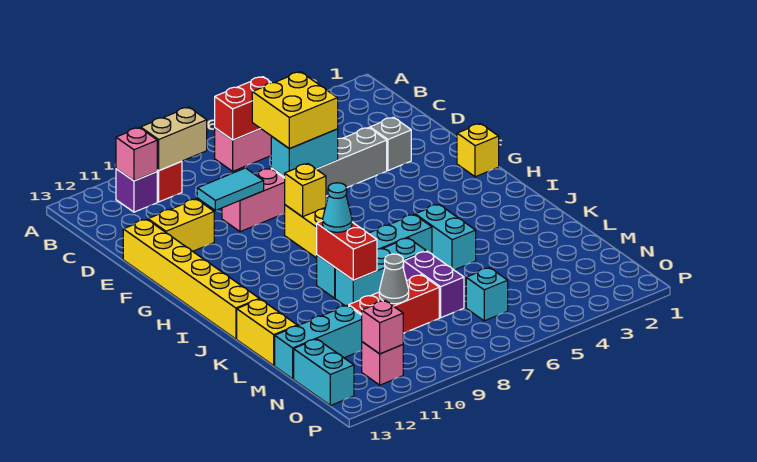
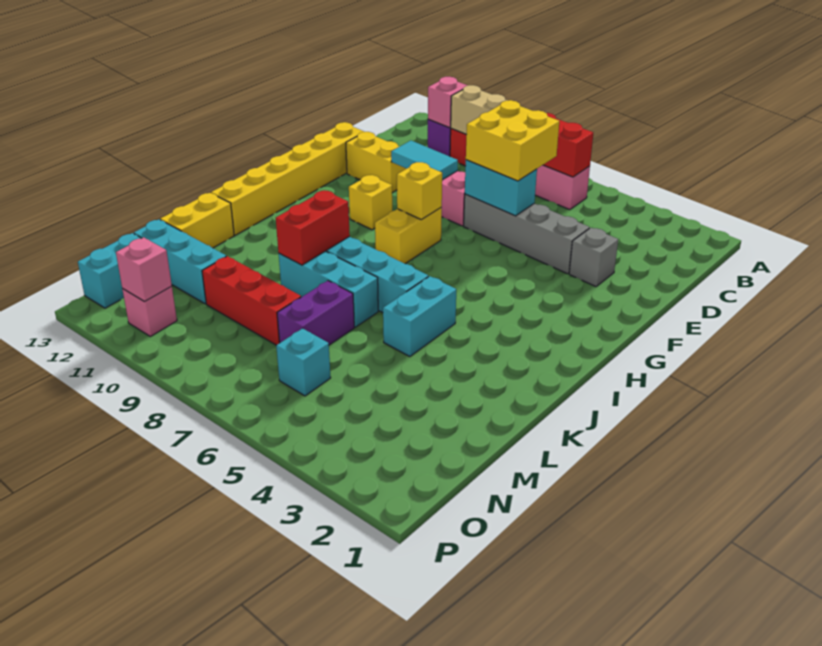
yellow brick G1 level 1 -> yellow brick G10 level 1
cyan cone J9 level 3 -> none
grey cone M9 level 2 -> none

